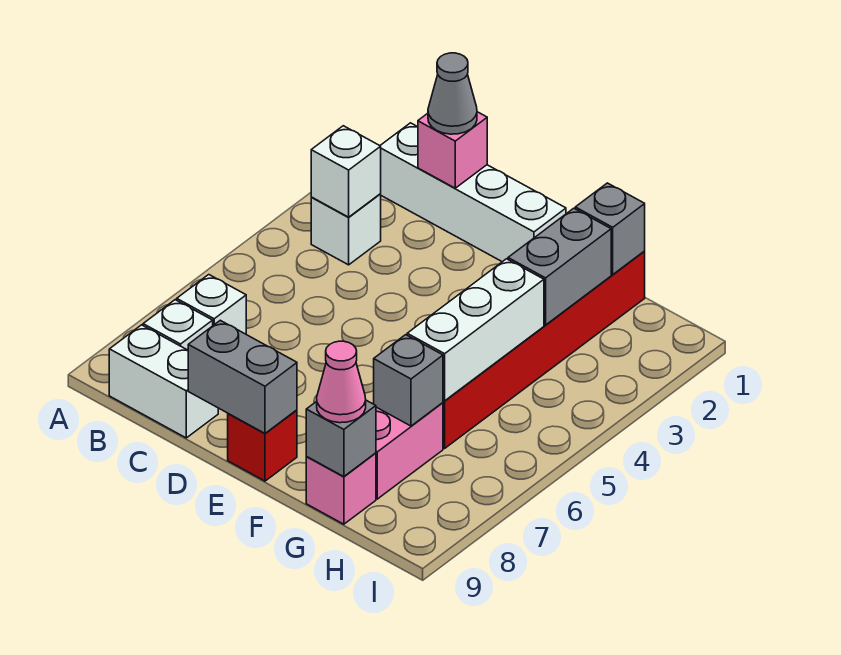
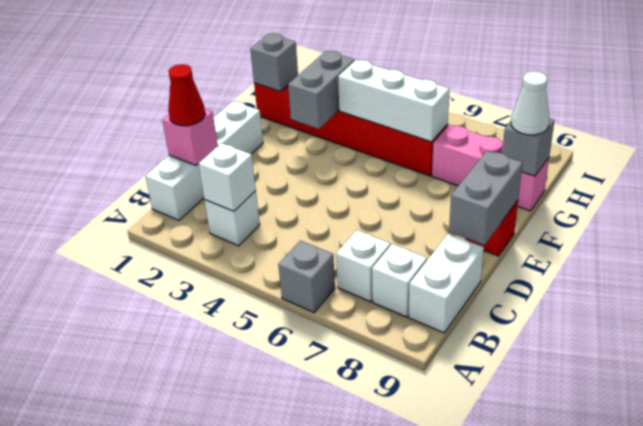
grey cone C1 level 3 -> red cone C1 level 3
grey brick G2:G3 level 2 -> grey brick F3:G3 level 2
grey brick G7 level 2 -> grey brick A6 level 1
pink cone G9 level 3 -> white cone G9 level 3

